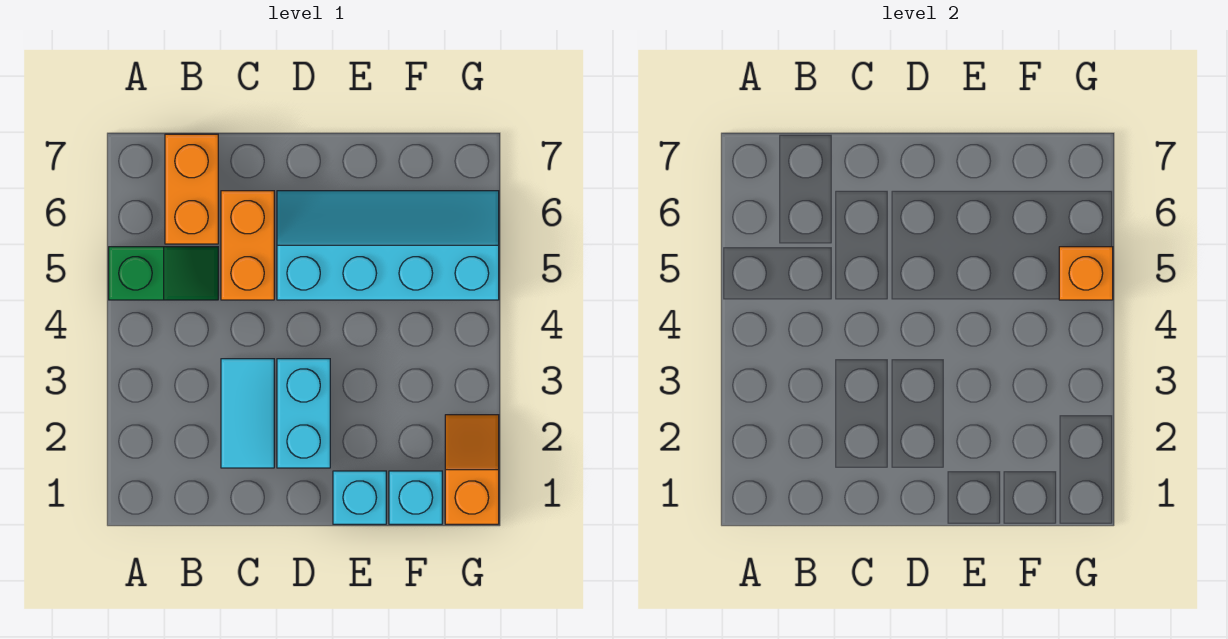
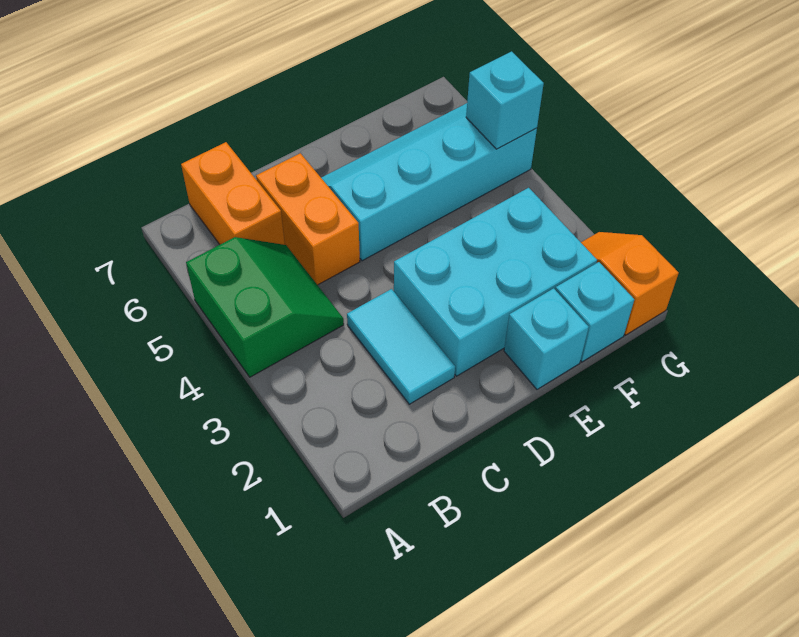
green slope A5:B5 level 1 top A -> green slope A4:B5 level 1 top A
cyan brick D2:D3 level 1 -> cyan brick D2:F3 level 1
orange brick G5 level 2 -> cyan brick G5 level 2

